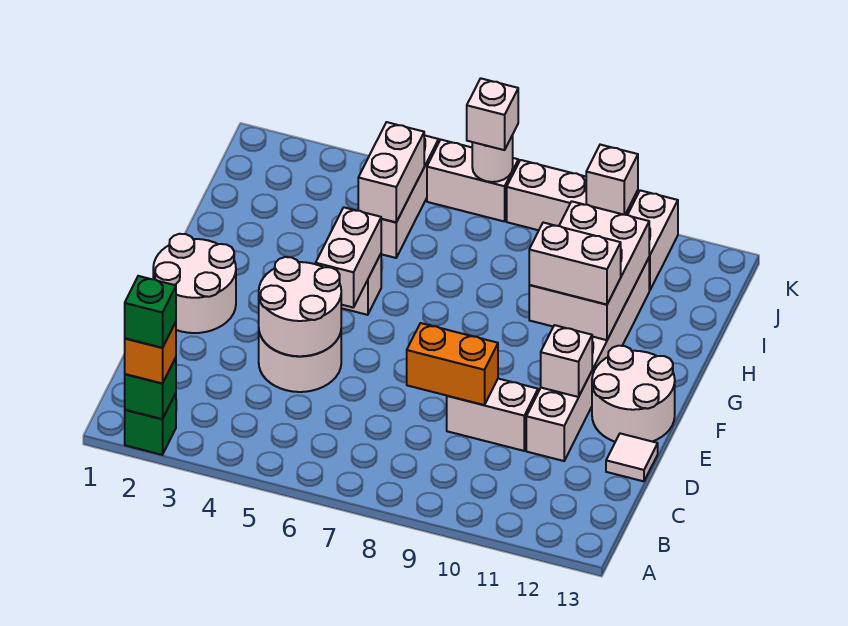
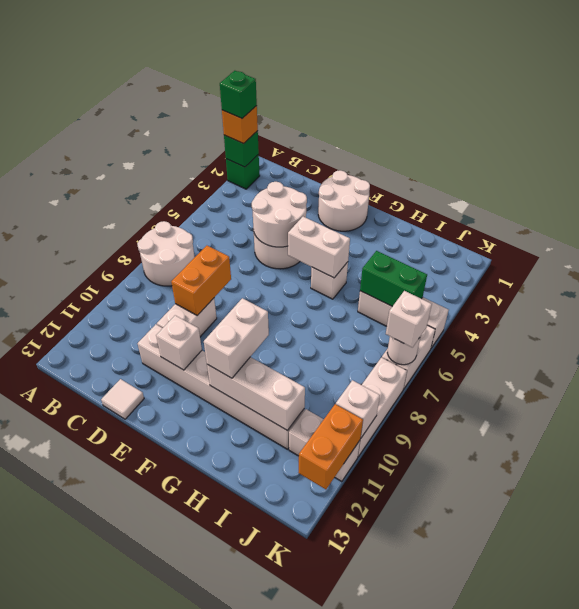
white round brick E12:F13 level 1 -> white round brick A7:B8 level 1
white brick G10:I11 level 2 -> white brick G11:I11 level 2
white brick I5:J5 level 2 -> green brick I5:J5 level 2
none -> orange brick K11:K12 level 2

